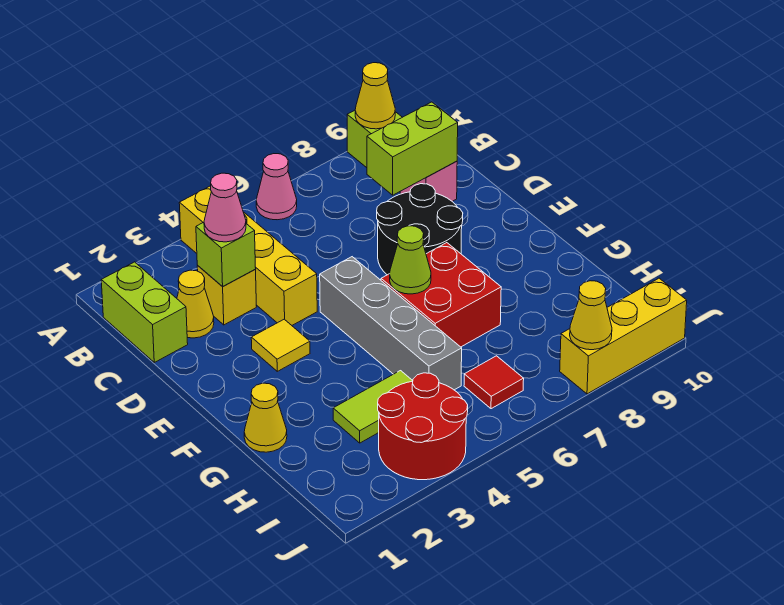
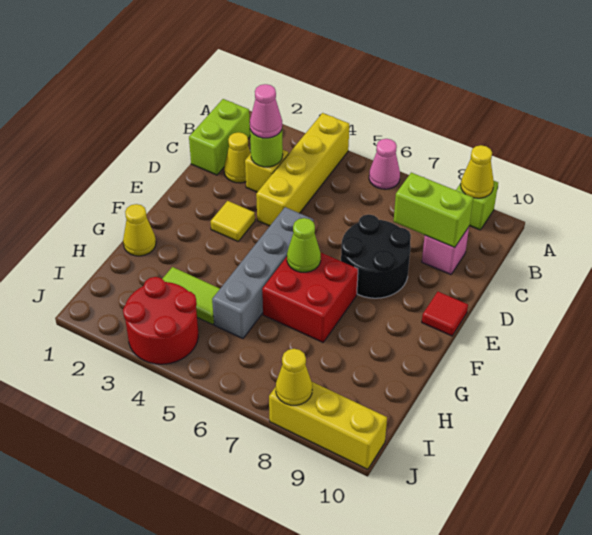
lime brick C3 level 2 -> lime round brick C3 level 2
red tile I6 level 1 -> red tile E10 level 1

